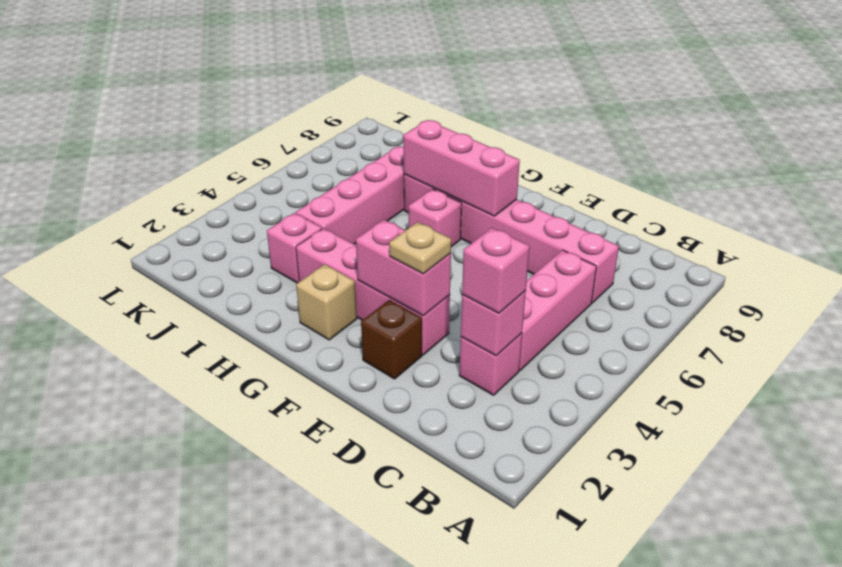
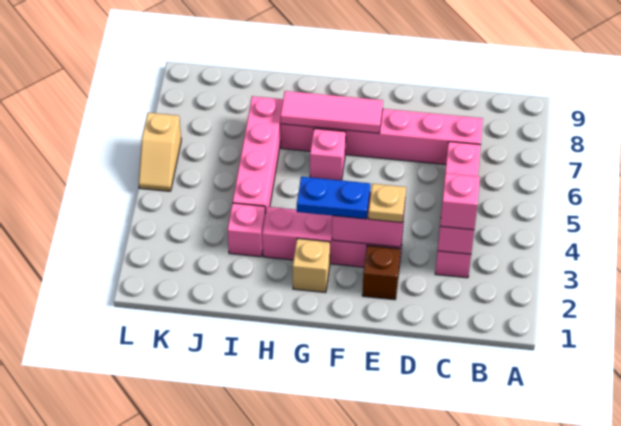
none -> blue plate F3:G3 level 3
pink brick F7:H7 level 2 -> pink tile F7:H7 level 2
none -> tan slope L5:L6 level 1 top 6

